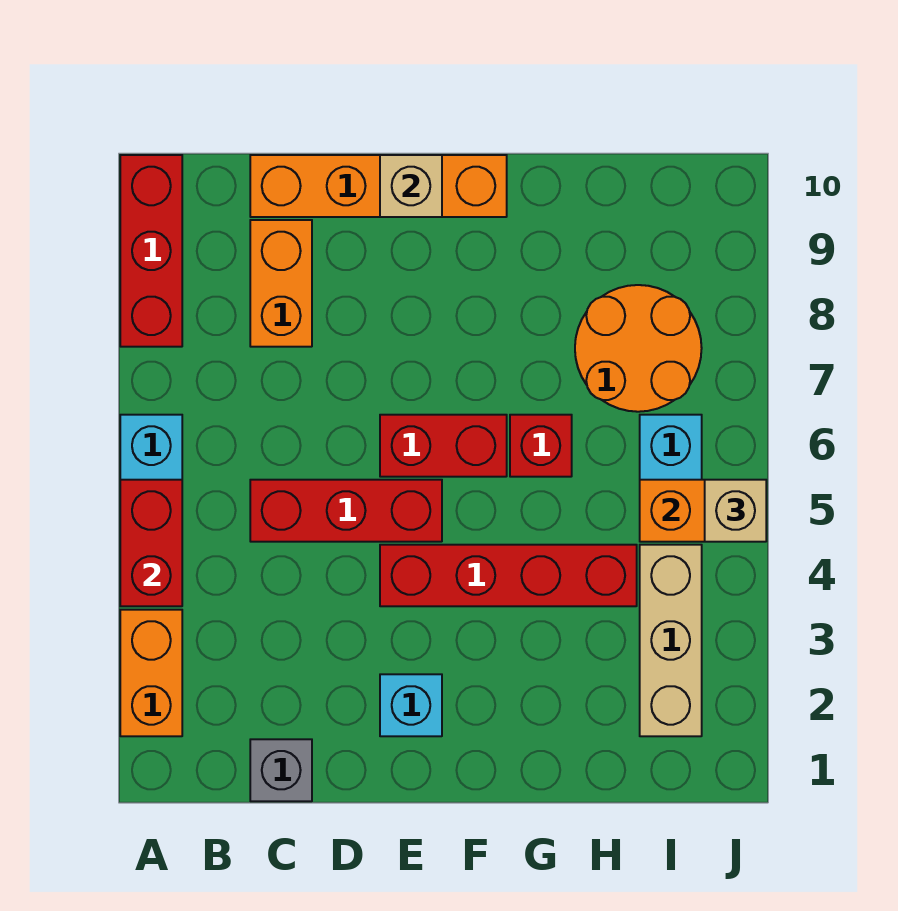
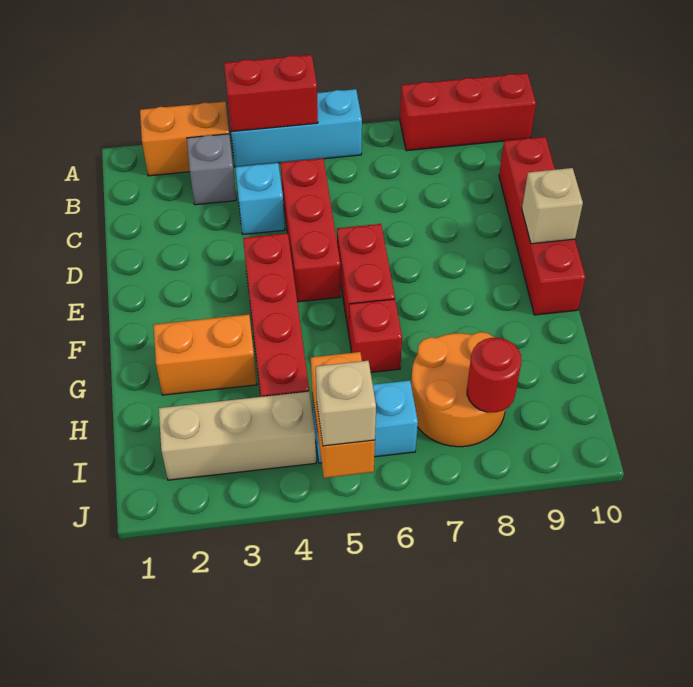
grey brick C1 level 1 -> grey brick B3 level 1
orange brick C8:C9 level 1 -> orange brick G2:G3 level 1
orange brick C10:F10 level 1 -> red brick C10:F10 level 1
cyan brick E2 level 1 -> cyan brick C4 level 1
none -> red round brick I8 level 2

